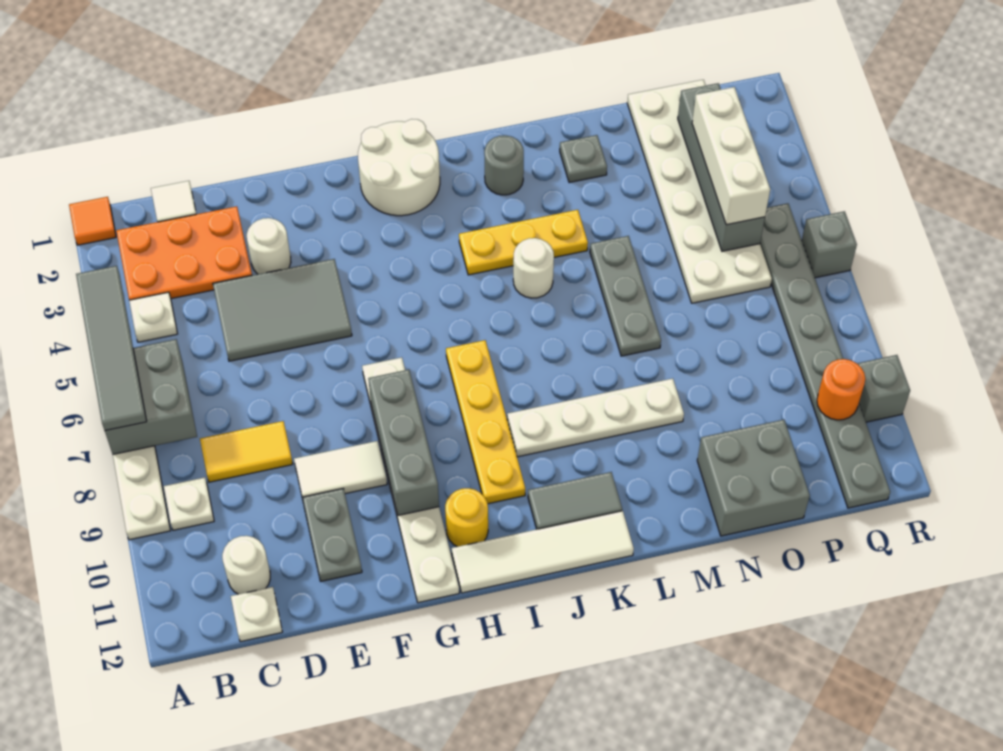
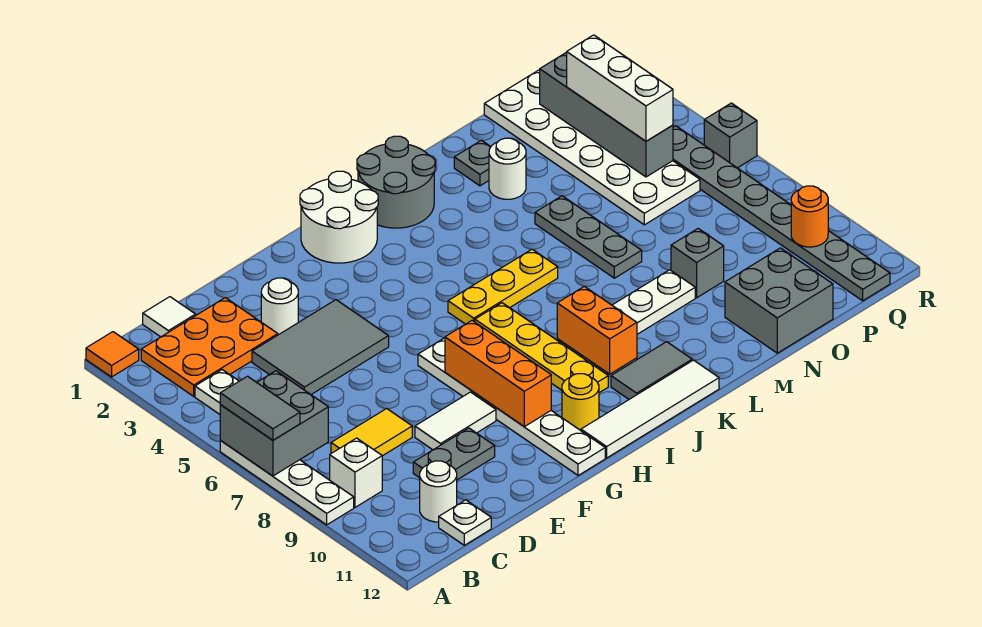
grey tile A4:A7 level 3 -> grey tile A6:A7 level 3
white plate B9 level 1 -> white brick B9 level 1
grey plate E10:E11 level 1 -> grey plate D10:E10 level 1
grey brick G8:G10 level 2 -> orange brick G8:G10 level 2
yellow plate J4:L4 level 1 -> yellow plate I6:K6 level 1
none -> orange brick J9:J10 level 2
grey round brick K2 level 1 -> grey round brick J1:K2 level 1
white round brick K5 level 1 -> white round brick M3 level 1
grey brick R10 level 1 -> grey brick N9 level 1

